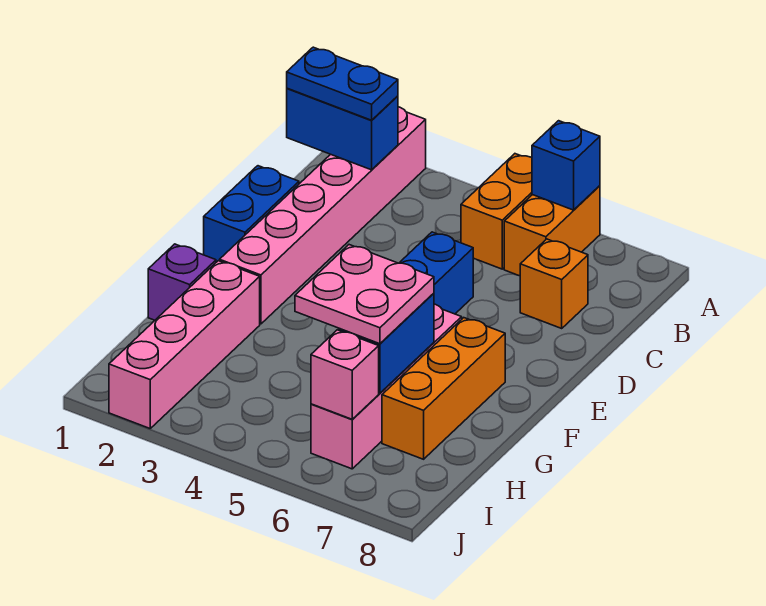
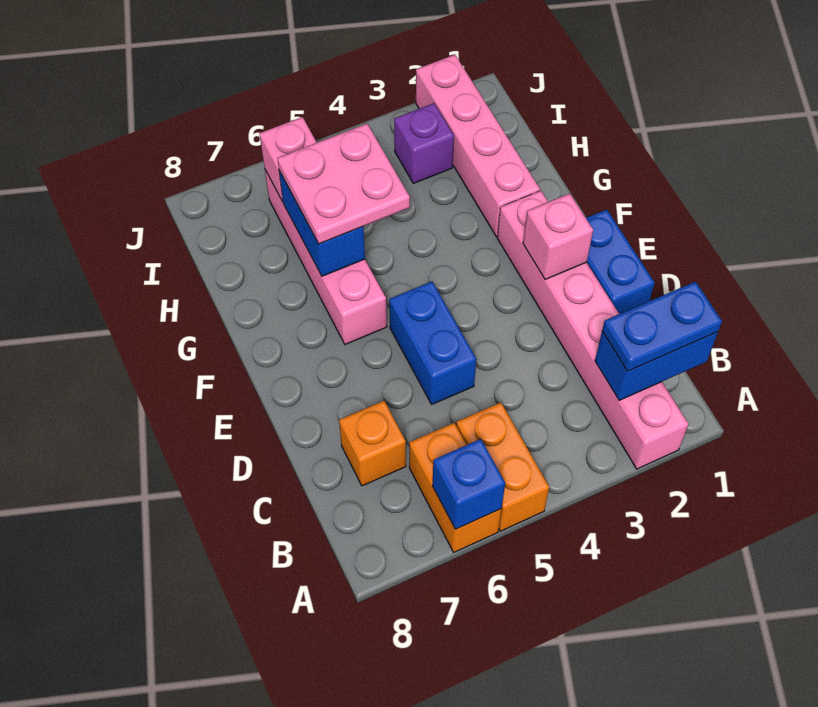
none -> pink brick E2 level 2
orange brick F7:H7 level 1 -> none
purple brick G1 level 1 -> purple brick I3 level 1

